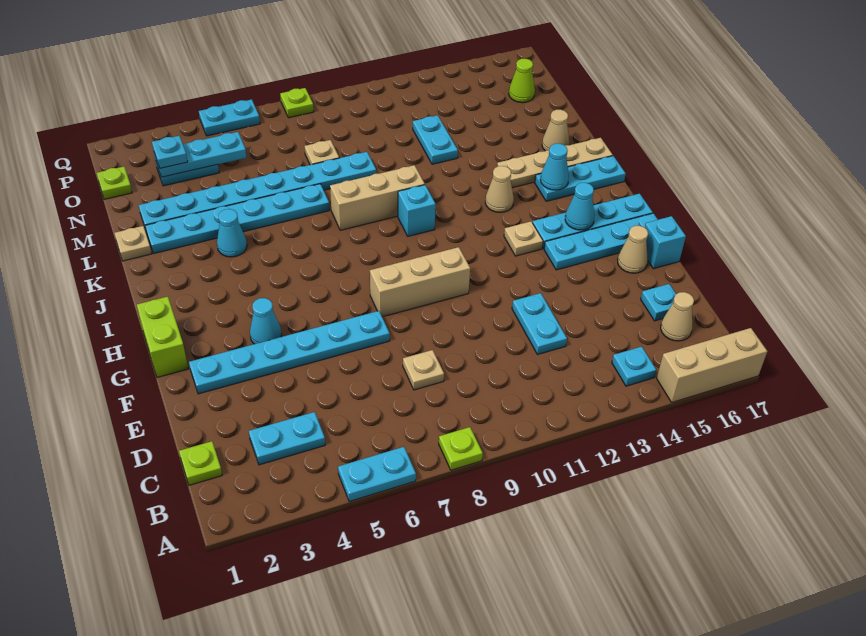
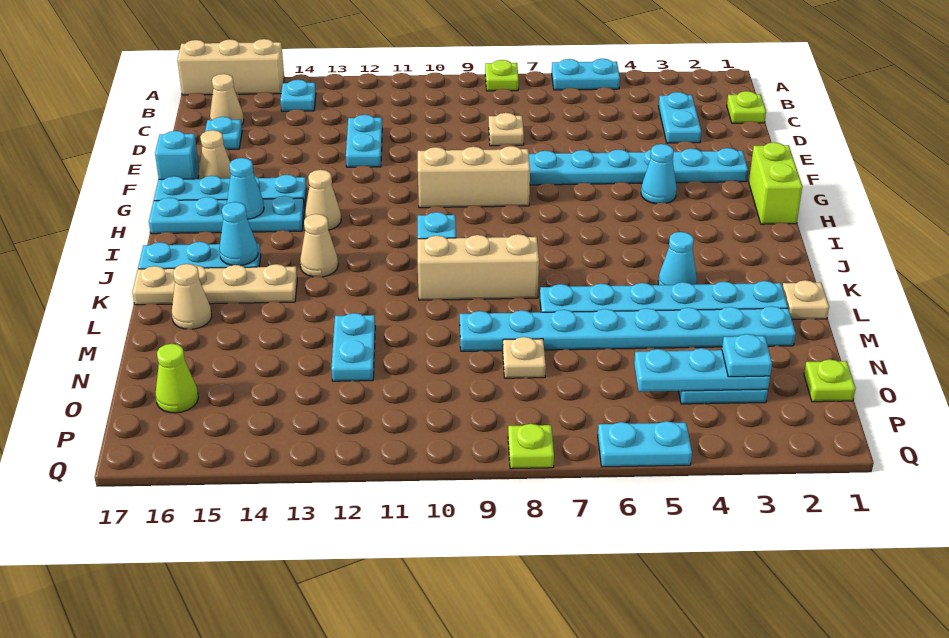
cyan plate C3:C4 level 1 -> cyan plate C3:D3 level 1
tan plate H13 level 1 -> tan cone H13 level 1

